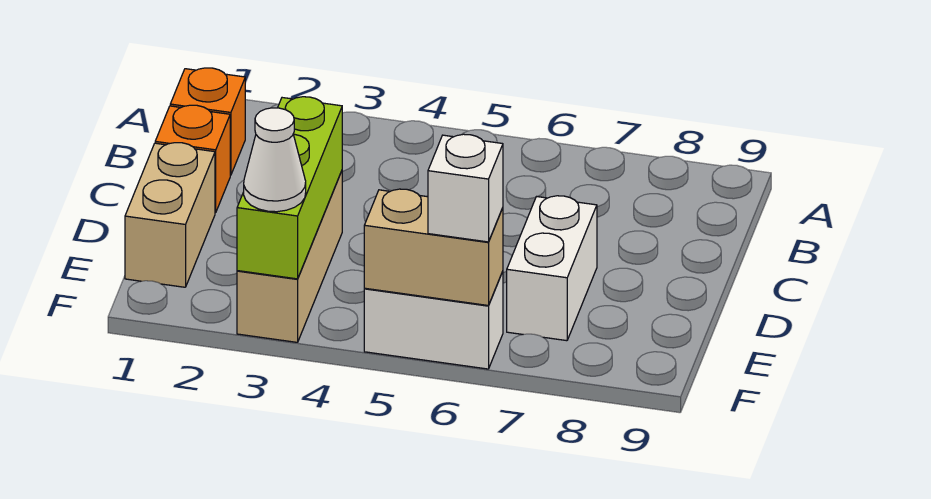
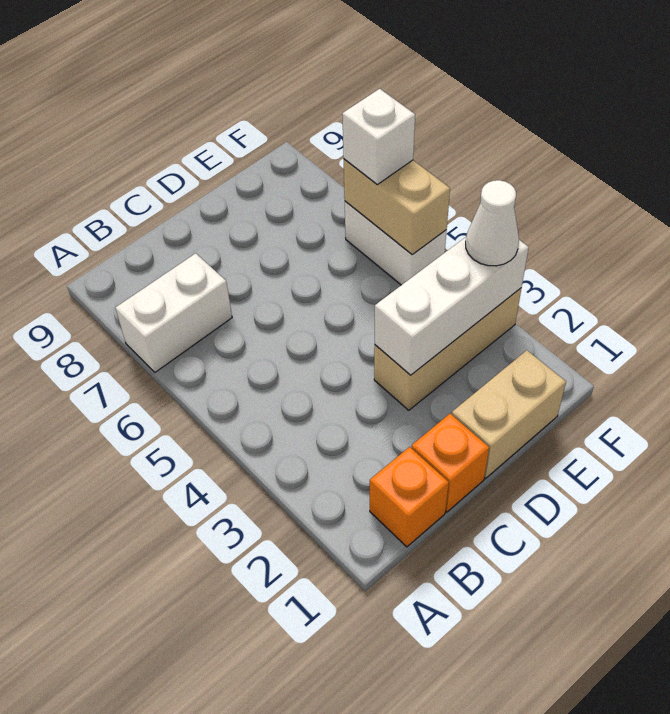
lime brick D3:F3 level 2 -> white brick D3:F3 level 2
white brick D7:E7 level 1 -> white brick A7:B7 level 1

